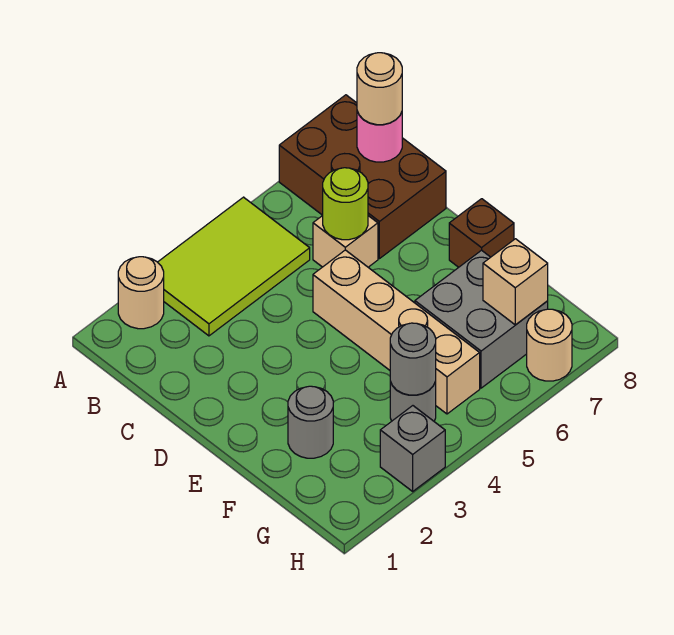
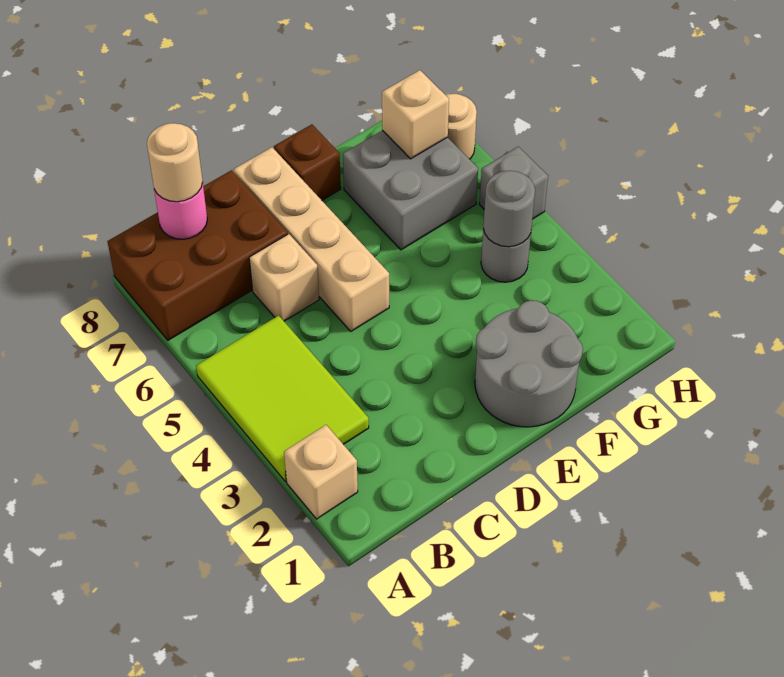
tan round brick A2 level 1 -> tan brick A2 level 1
lime round brick C6 level 2 -> none
tan brick D5:G5 level 1 -> tan brick D5:D8 level 1
grey round brick F2 level 1 -> grey round brick E1:F2 level 1
grey brick H3 level 1 -> grey brick H5 level 1

